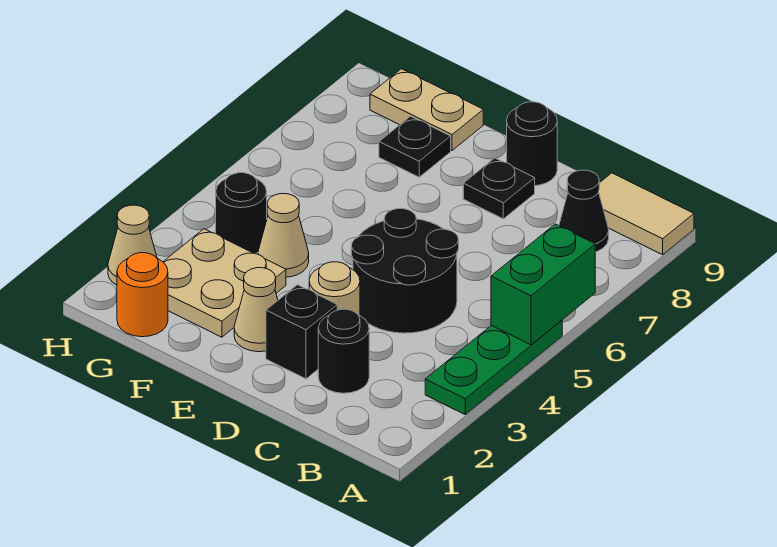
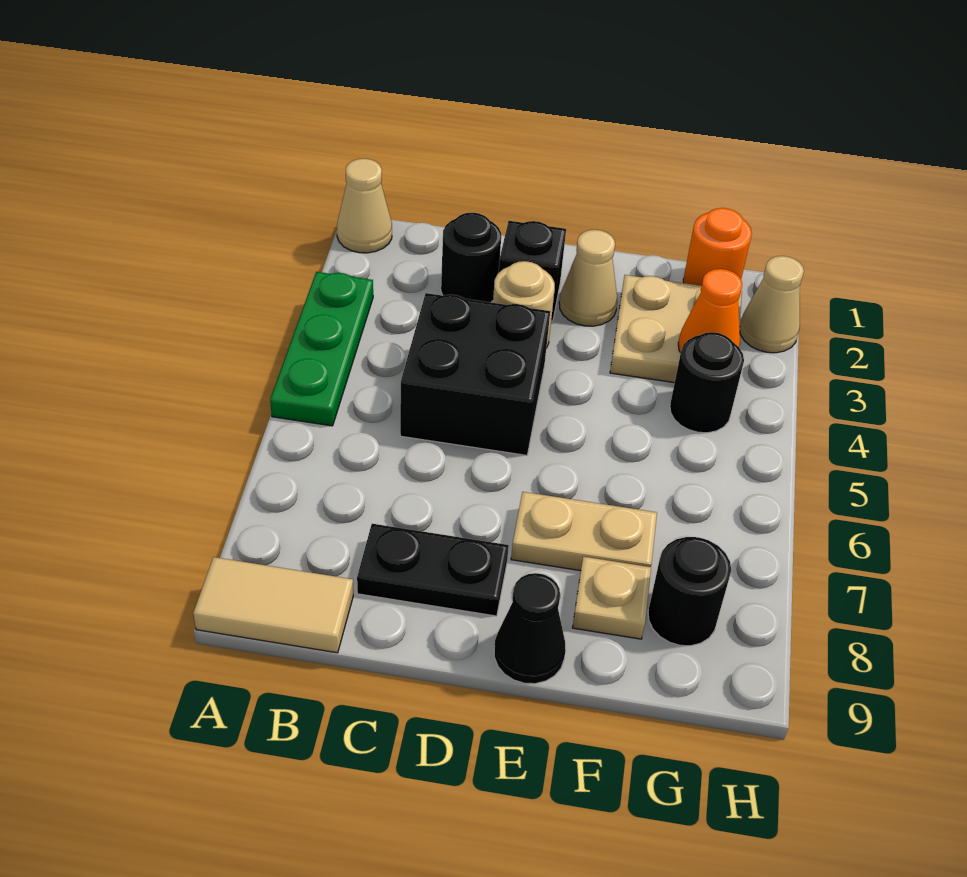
green brick A5:A6 level 2 -> none
black cone B8 level 1 -> black cone E9 level 1
black round brick C4:D5 level 1 -> black brick C4:D5 level 1
black plate D8 level 1 -> black plate C8:D8 level 1
black round brick D9 level 1 -> black round brick G8 level 1
tan cone F4 level 1 -> tan cone A1 level 1
black plate F8 level 1 -> tan plate F8 level 1
tan plate F9:G9 level 1 -> tan plate E7:F7 level 1
none -> orange cone G3 level 2

